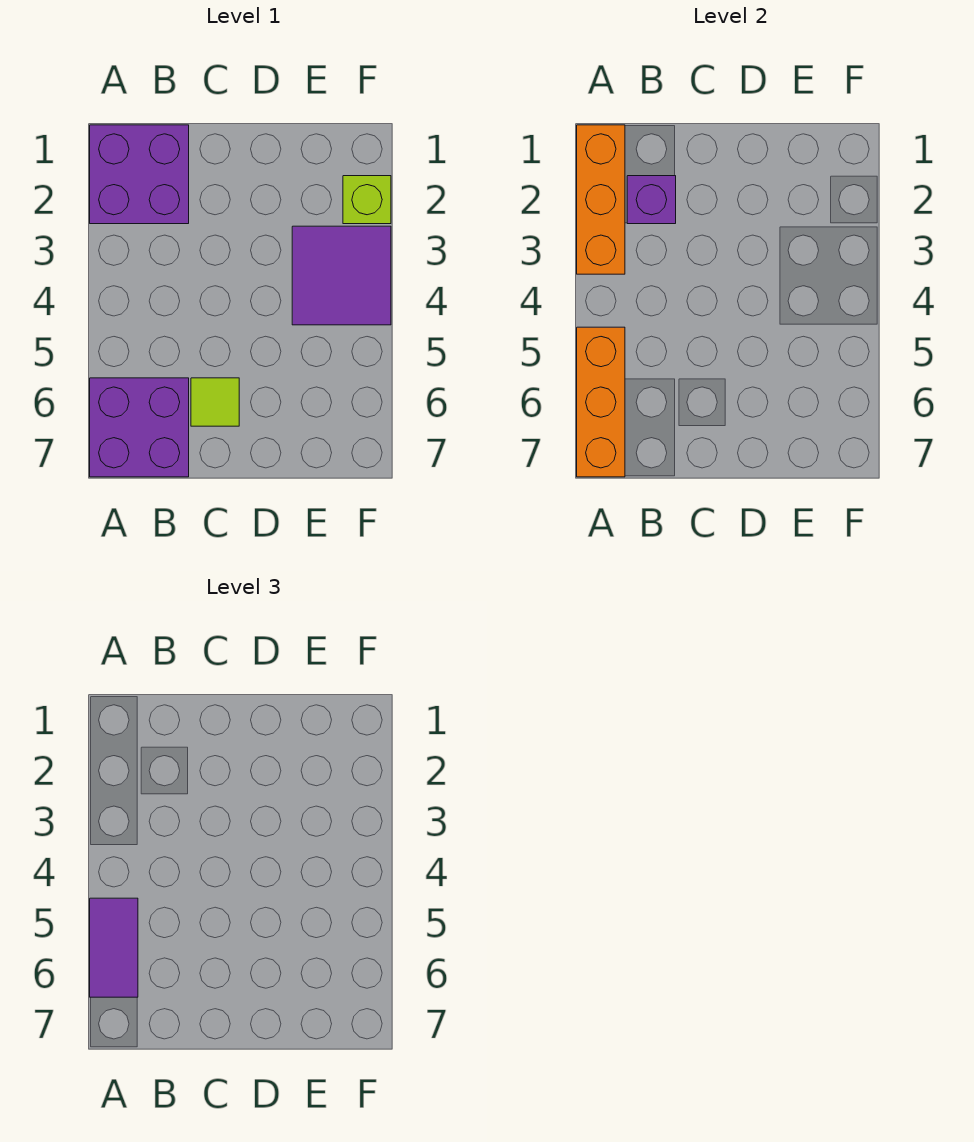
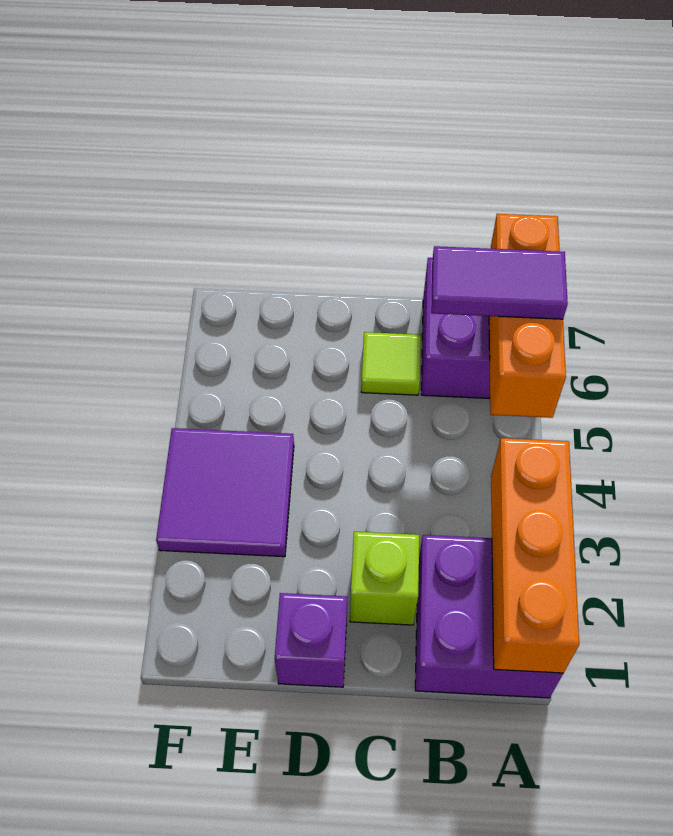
purple tile A5:A6 level 3 -> purple tile A6:B6 level 3
purple brick B2 level 2 -> purple brick D1 level 1
lime brick F2 level 1 -> lime brick C2 level 1

